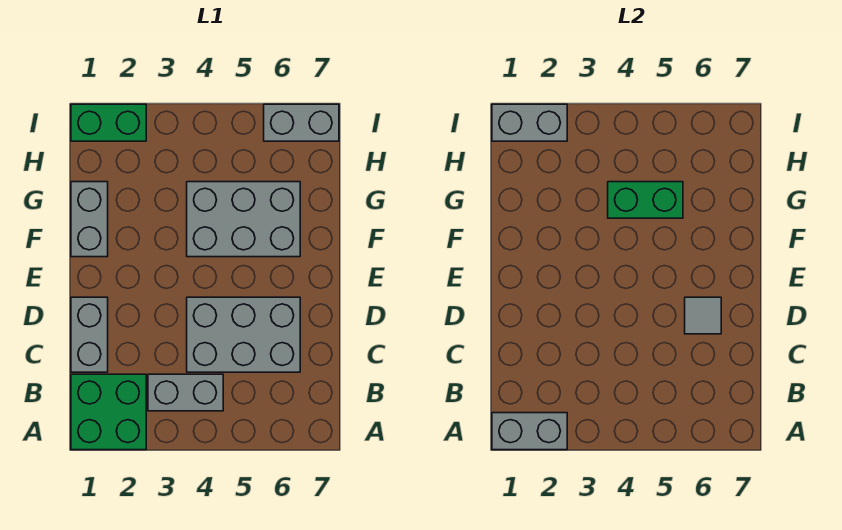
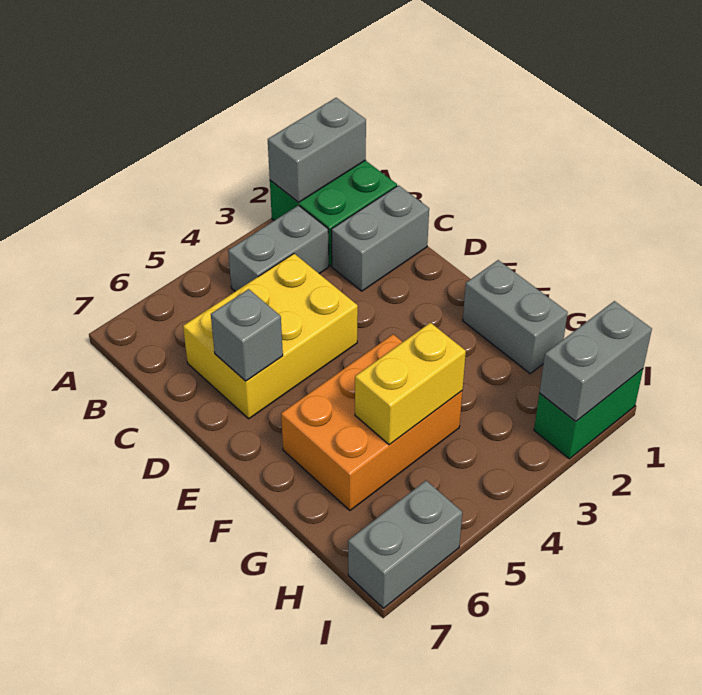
grey brick C1:D1 level 1 -> grey brick C1:C2 level 1
grey brick C4:D6 level 1 -> yellow brick C4:D6 level 1
grey tile D6 level 2 -> grey brick D6 level 2
grey brick F4:G6 level 1 -> orange brick F4:G6 level 1
green brick G4:G5 level 2 -> yellow brick G4:G5 level 2

